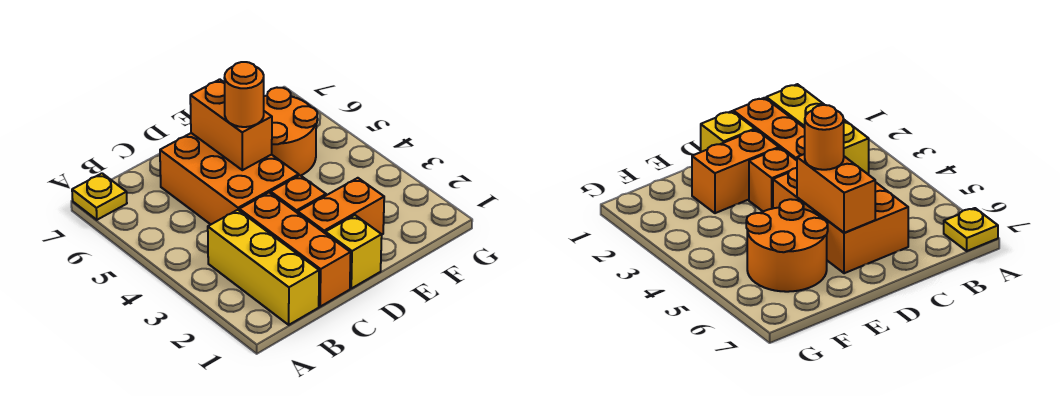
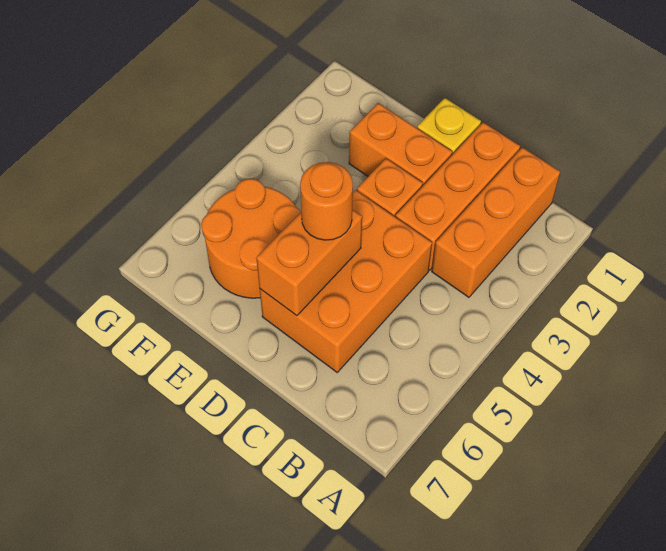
yellow plate A7 level 1 -> none
yellow brick B1:B3 level 1 -> orange brick B1:B3 level 1

